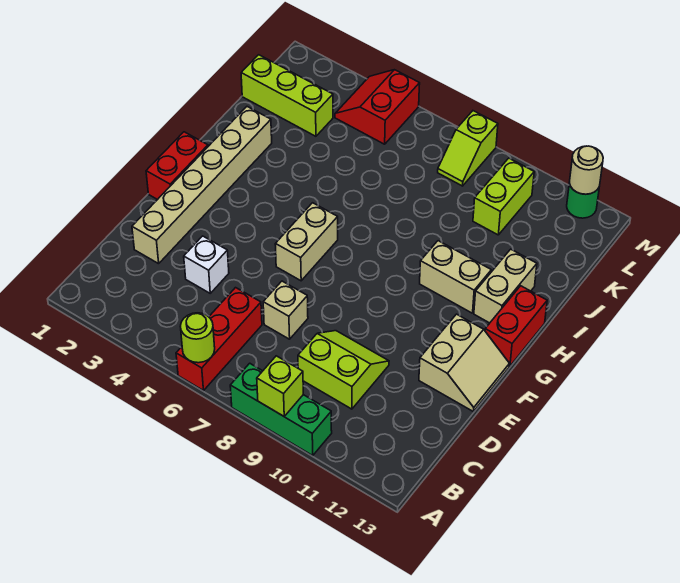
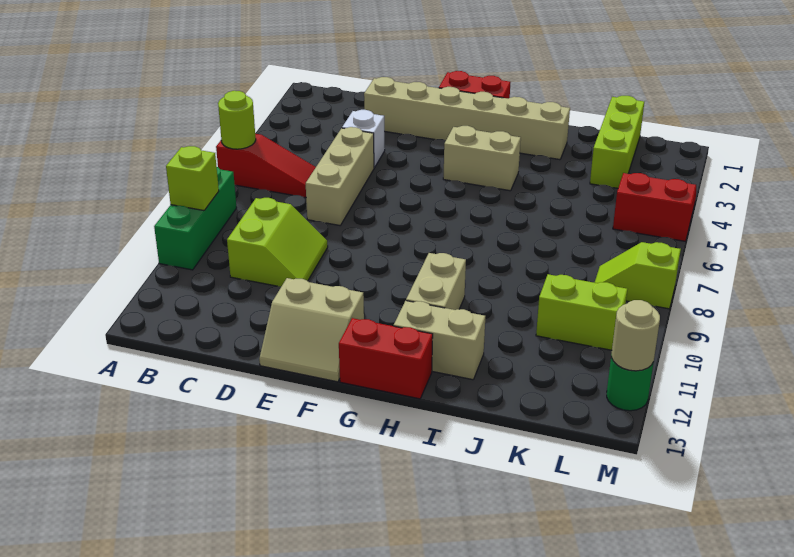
red brick A6:C6 level 1 -> red slope A6:C6 level 1 top A
tan brick D7 level 1 -> tan brick D5:D7 level 1
tan brick F6:G6 level 1 -> tan brick G4:H4 level 1

